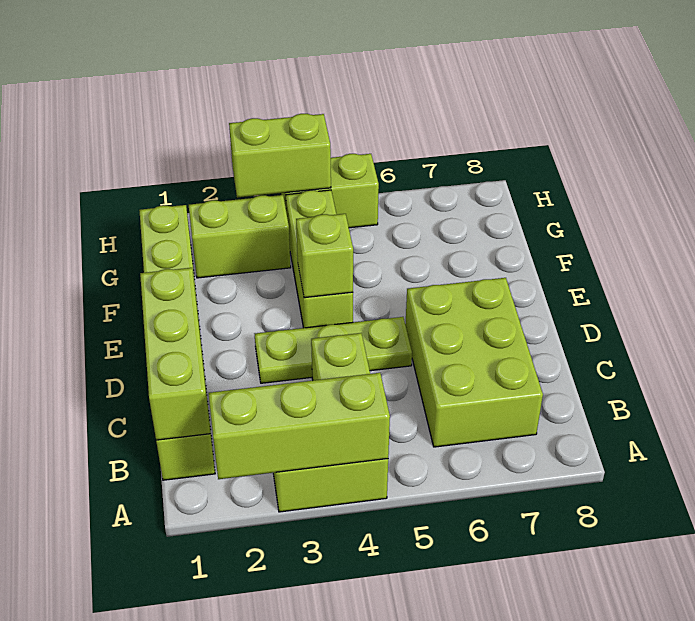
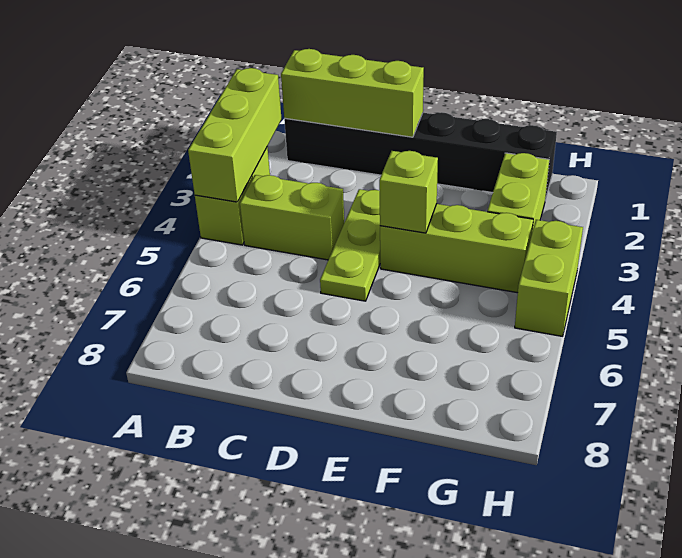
lime brick B1:G1 level 1 -> black brick B1:G1 level 1
lime brick B6:D7 level 1 -> none
lime brick H3:H4 level 2 -> none

